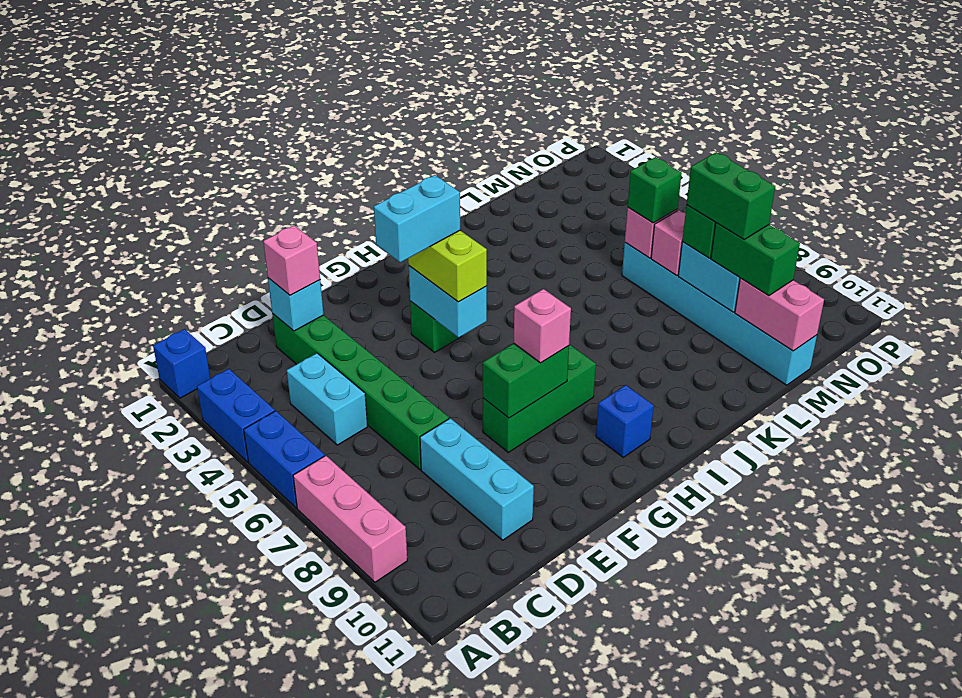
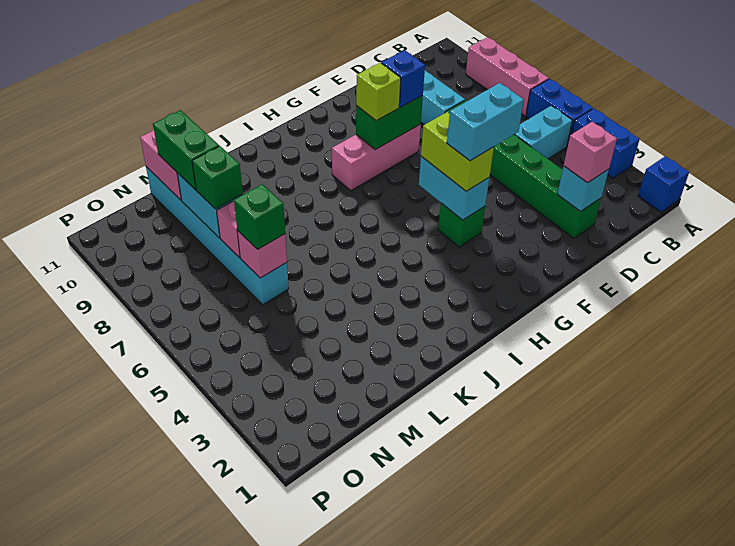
cyan brick C4:C5 level 1 -> cyan brick B5:C5 level 1
green brick F8:H8 level 1 -> pink brick F8:H8 level 1
pink brick G8 level 3 -> lime brick G8 level 3
blue brick H10 level 1 -> blue brick F8 level 3
green brick M8:M9 level 4 -> none

